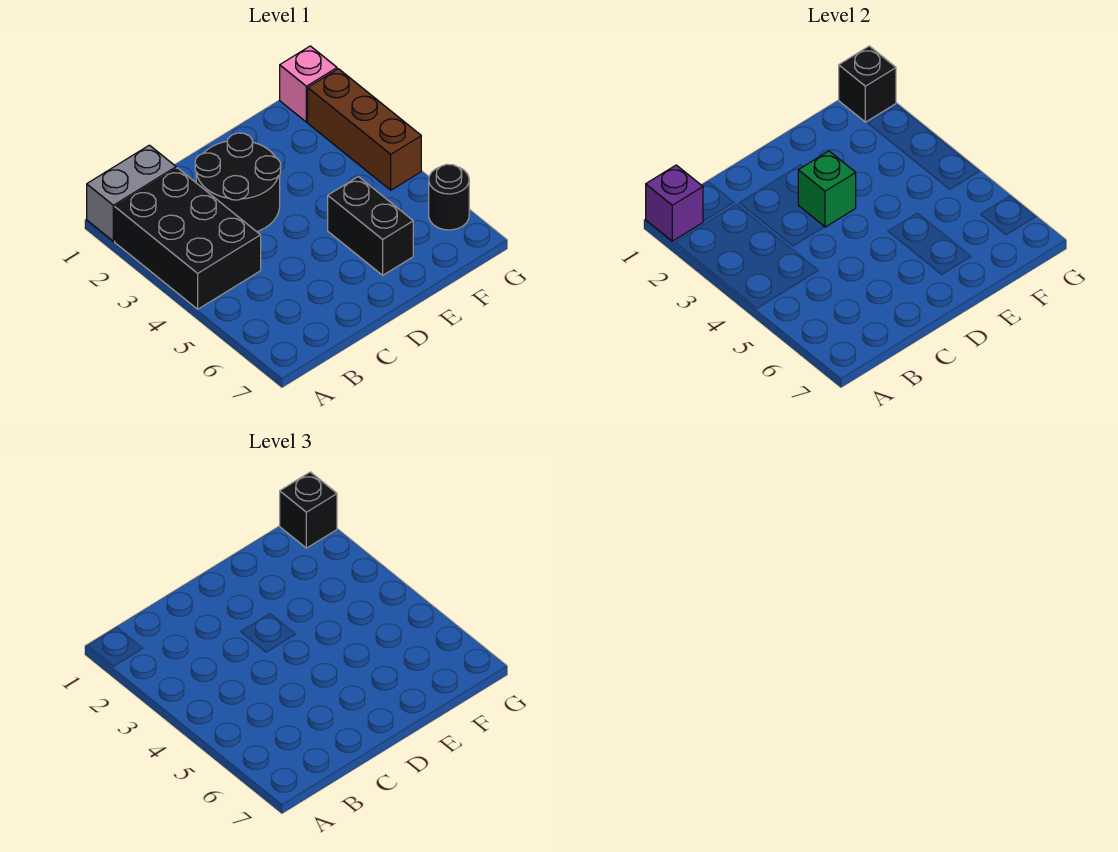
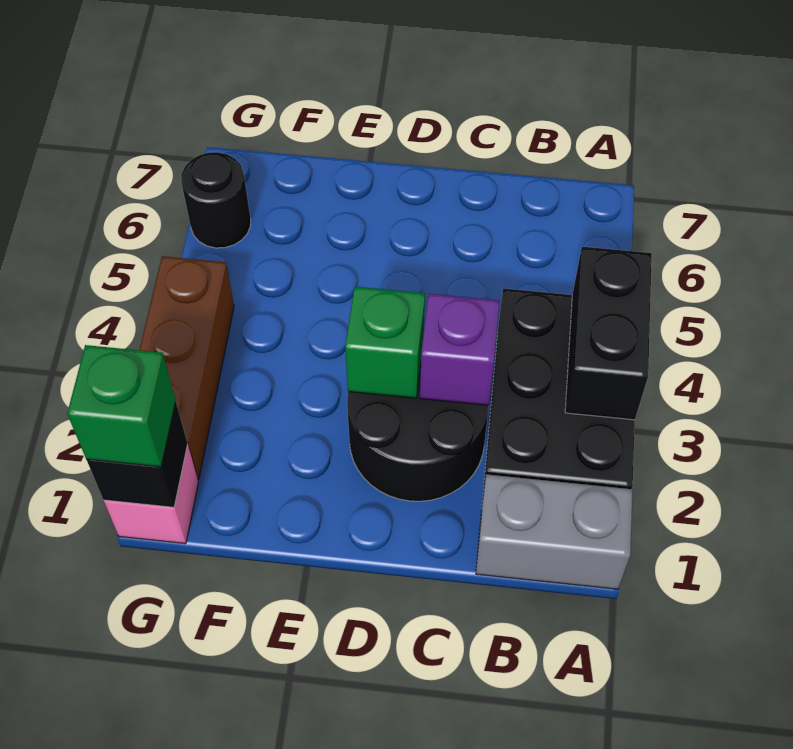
purple brick A1 level 2 -> purple brick C3 level 2
black brick E5:E6 level 1 -> black brick A3:A4 level 2
black brick G1 level 3 -> green brick G1 level 3

